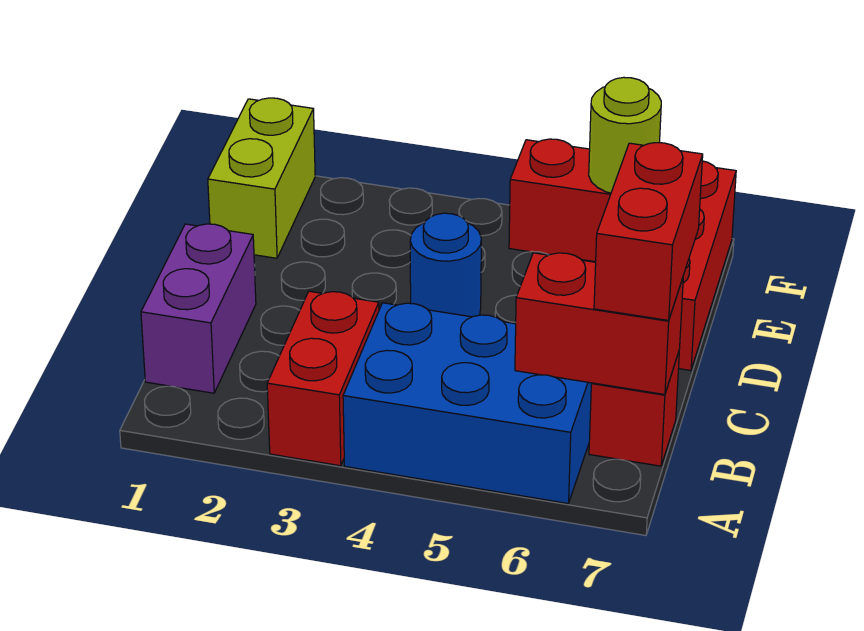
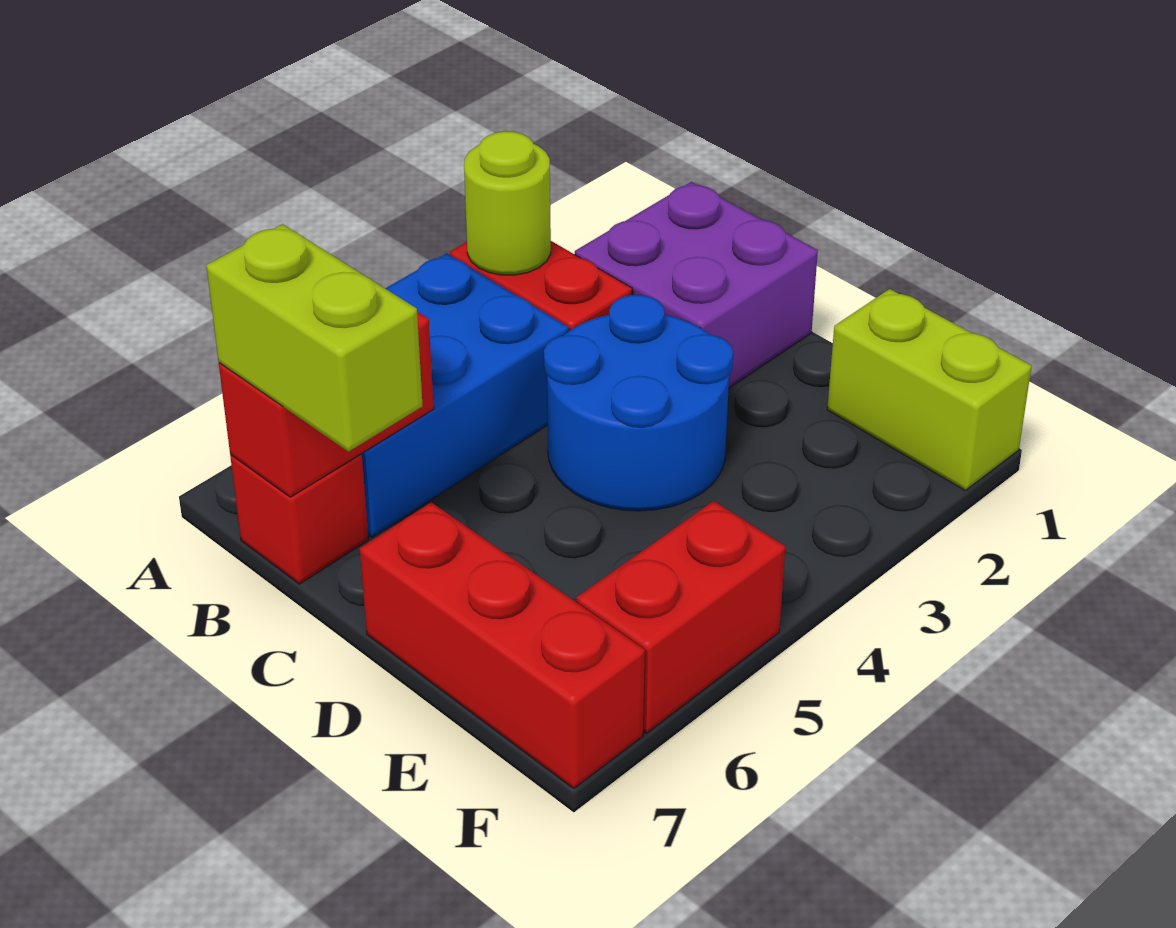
purple brick B1:C1 level 1 -> purple brick B1:C2 level 1
red brick B7:C7 level 3 -> lime brick B7:C7 level 3
blue round brick D4 level 1 -> blue round brick C3:D4 level 1
lime round brick F6 level 2 -> lime round brick A3 level 2

